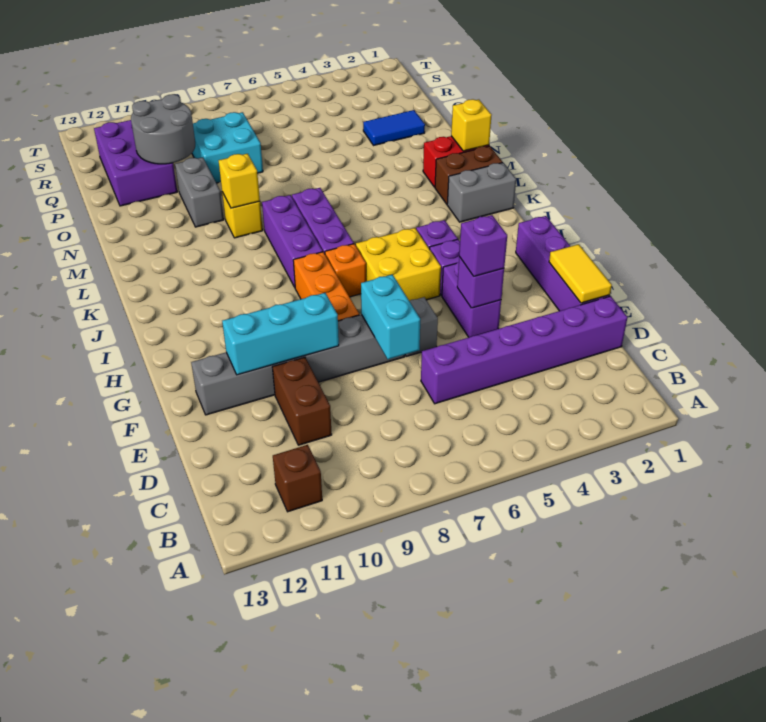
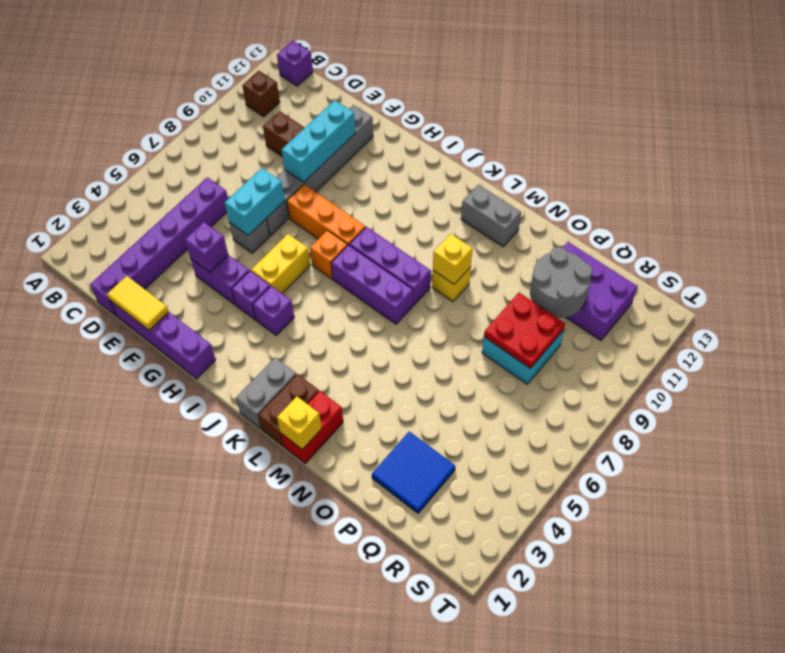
cyan brick E7:F7 level 2 -> cyan brick F6:F7 level 2
purple brick F4 level 3 -> purple brick B13 level 1
yellow brick H5:I6 level 1 -> yellow brick H5:H6 level 1
grey brick N10:O10 level 1 -> grey brick L12:M12 level 1
blue tile P2:P3 level 1 -> blue tile P2:Q3 level 1
none -> red plate P8:Q9 level 2

